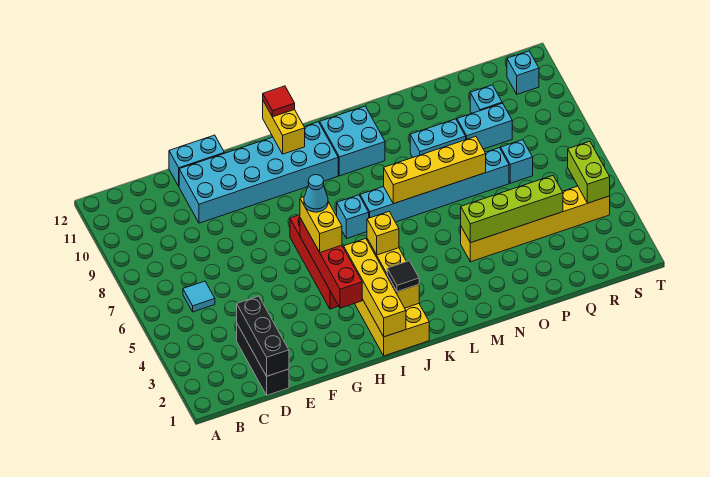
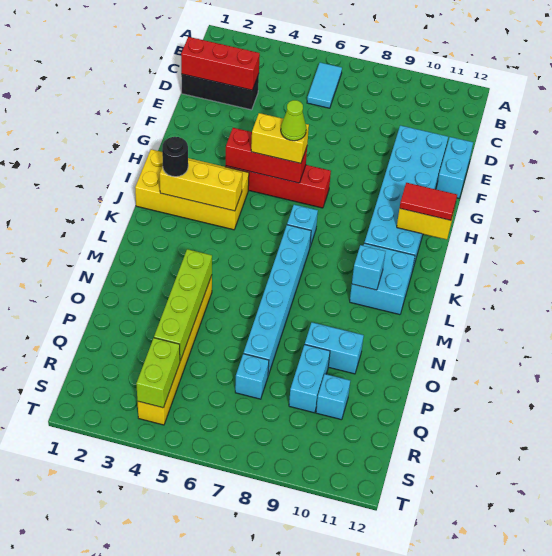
cyan tile C6 level 1 -> cyan tile B6:C6 level 1
black brick D1:D3 level 2 -> red brick D1:D3 level 2
red brick H3:H6 level 2 -> red brick H4:H6 level 2
cyan cone H6 level 4 -> lime cone H6 level 4
yellow brick I1:I4 level 2 -> none
red tile I12 level 3 -> red tile I11:I12 level 3
black tile J2 level 3 -> black round brick J2 level 3
yellow brick J4 level 3 -> none
yellow brick L7:O7 level 2 -> none
cyan brick N9:O9 level 1 -> cyan brick O9:O10 level 1
lime brick S4:S5 level 2 -> lime brick R4:S4 level 2
cyan brick S11 level 1 -> cyan brick L10 level 2

